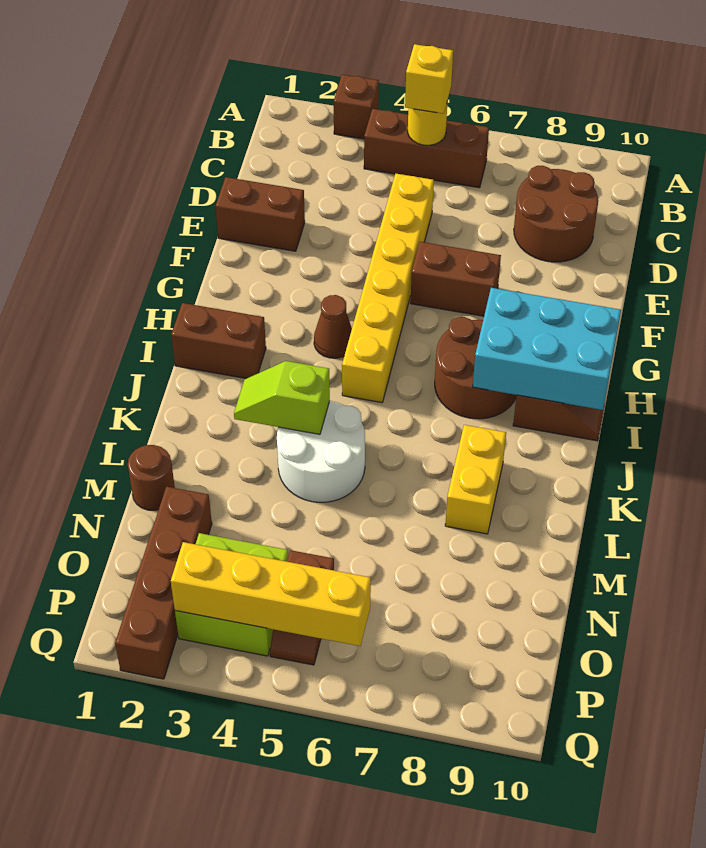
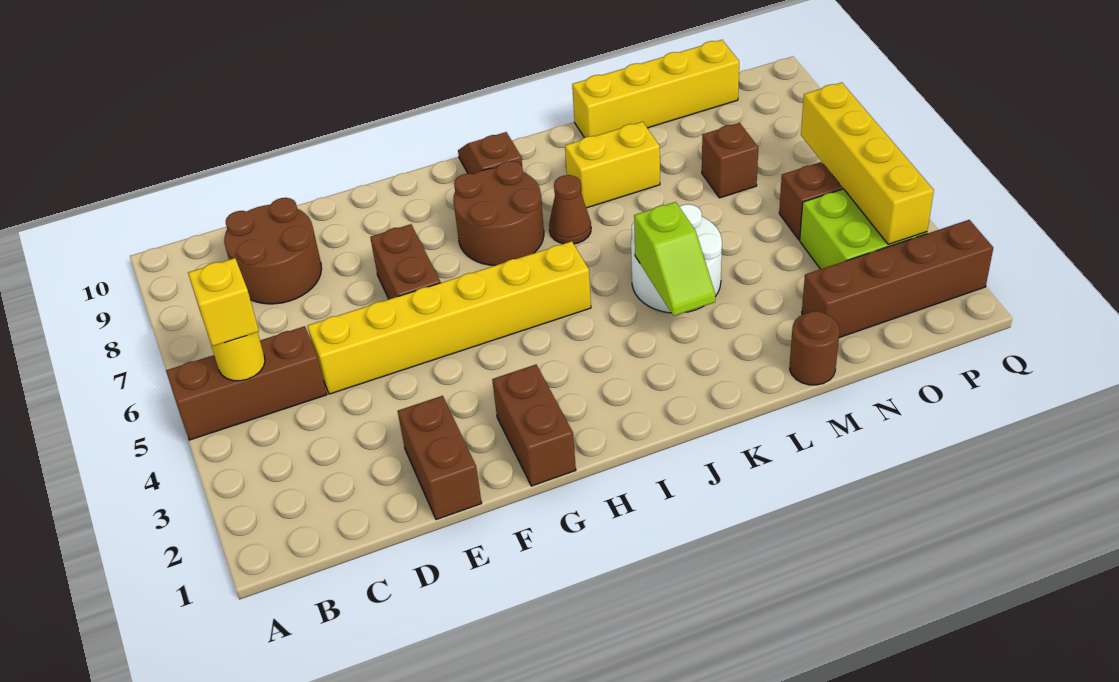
brown brick A3 level 1 -> brown brick N7 level 1
brown brick B4:B6 level 1 -> brown brick A5:C5 level 1
brown cone H4 level 1 -> brown cone J7 level 1
cyan brick H8:I10 level 2 -> none
brown brick I1:I2 level 1 -> brown brick G1:G2 level 1
none -> yellow brick L10:O10 level 1

